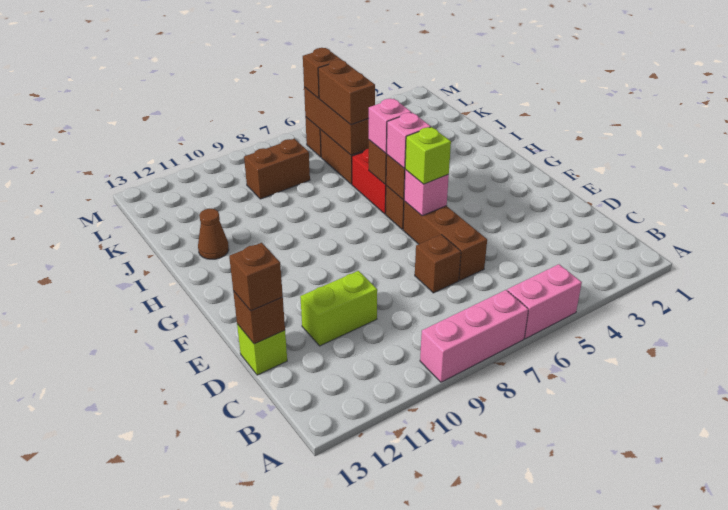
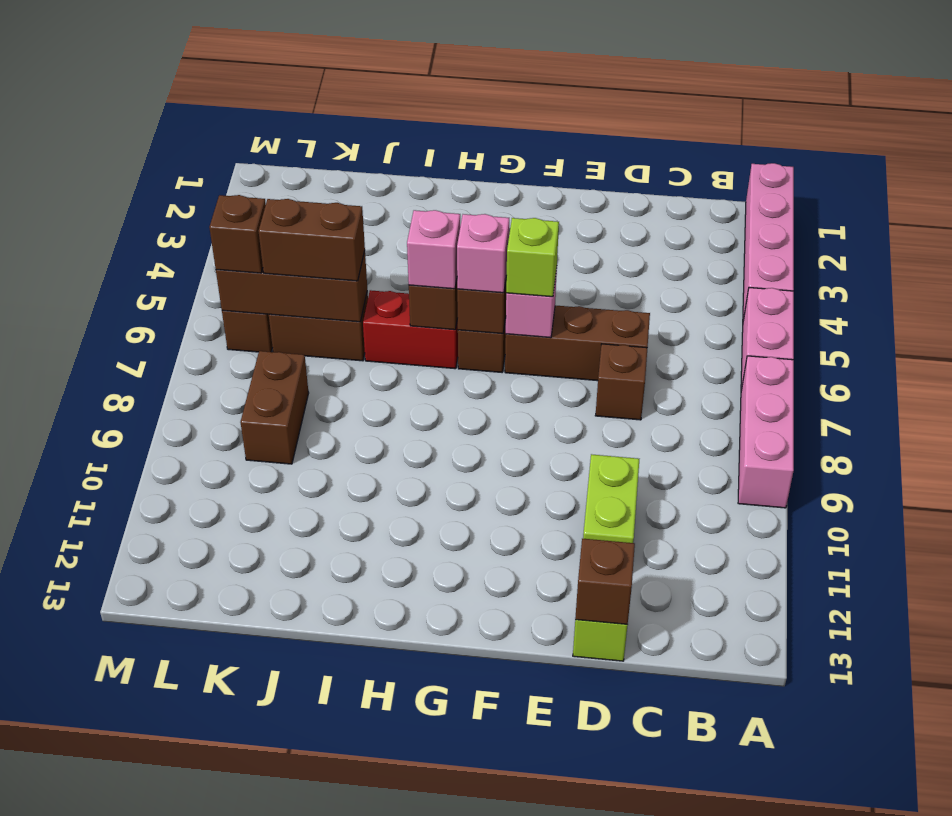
none -> pink brick A1:A4 level 1
brown brick D13 level 3 -> none
brown cone I12 level 1 -> none

